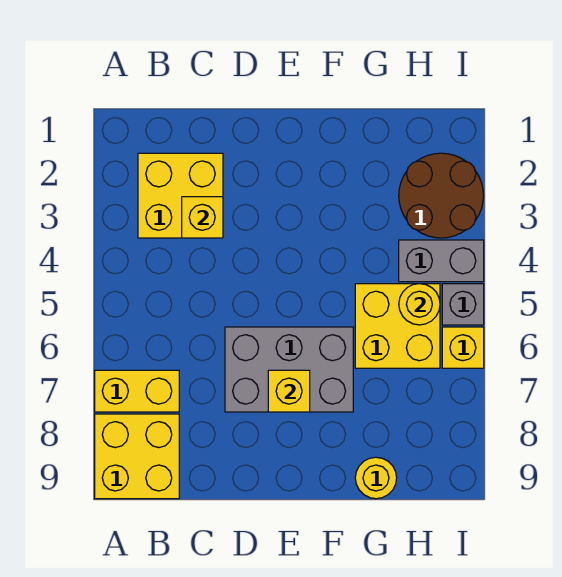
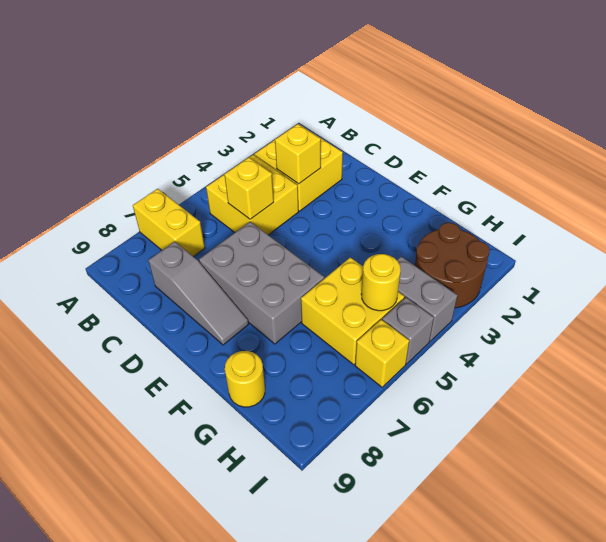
yellow brick A8:B9 level 1 -> yellow brick B4:C5 level 1
none -> grey slope C8:E8 level 1 top C
yellow brick E7 level 2 -> yellow brick C5 level 2

